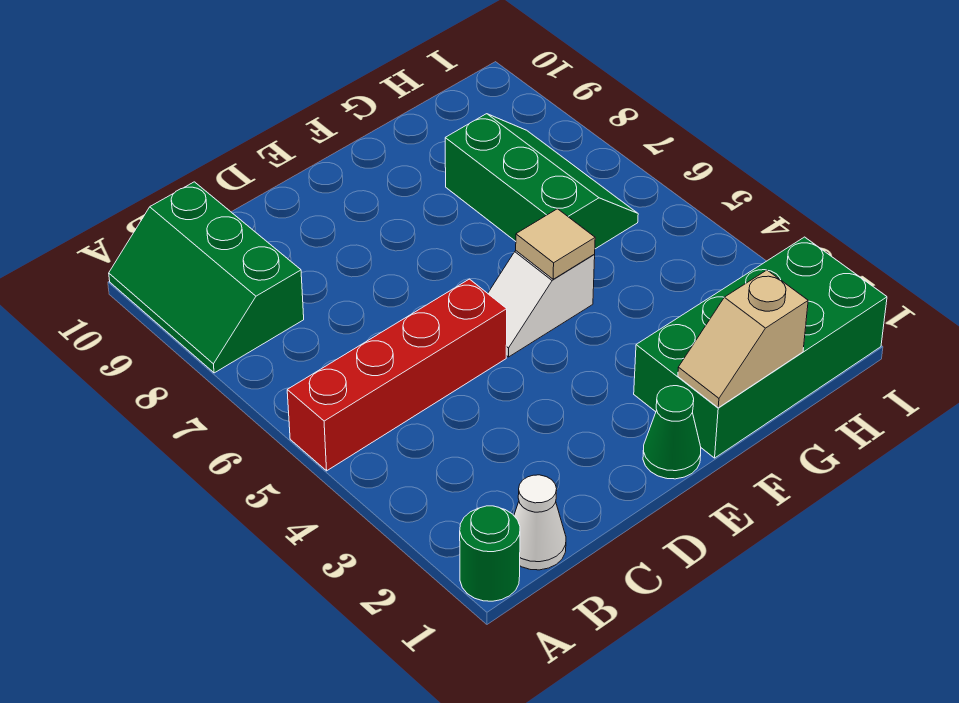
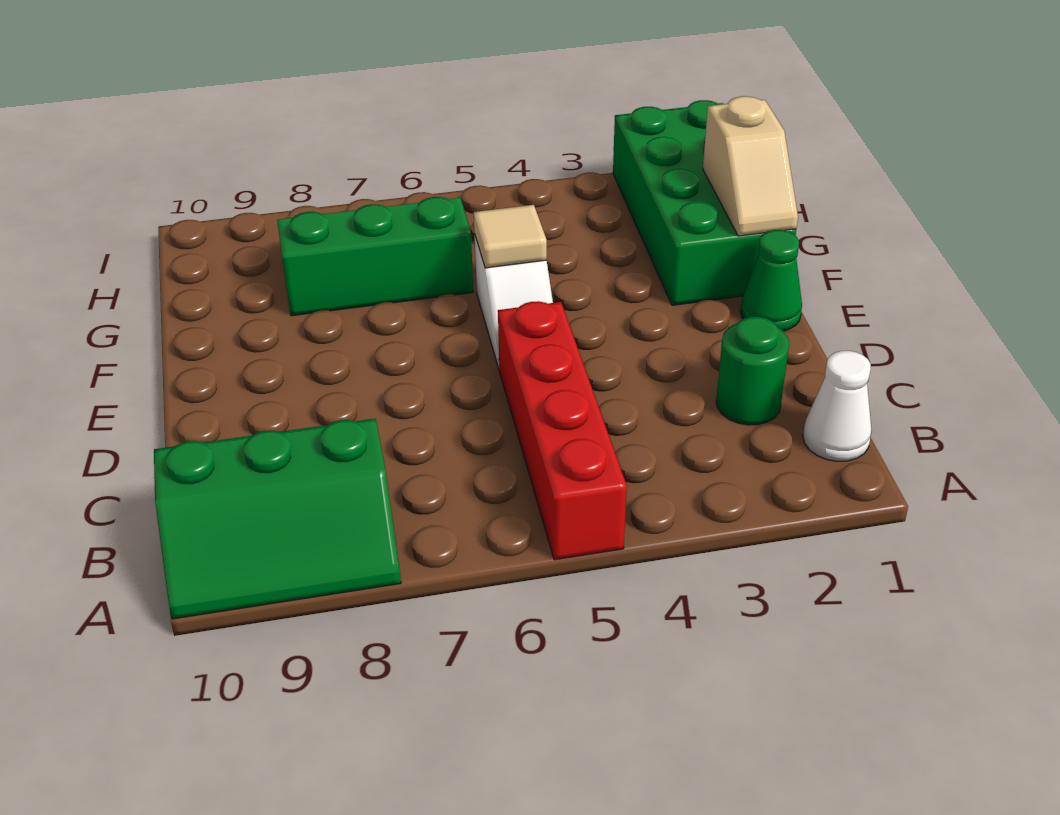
green round brick A1 level 1 -> green round brick C2 level 1

